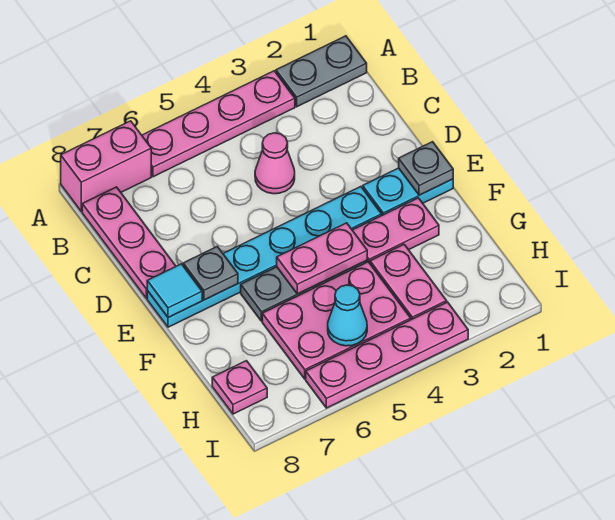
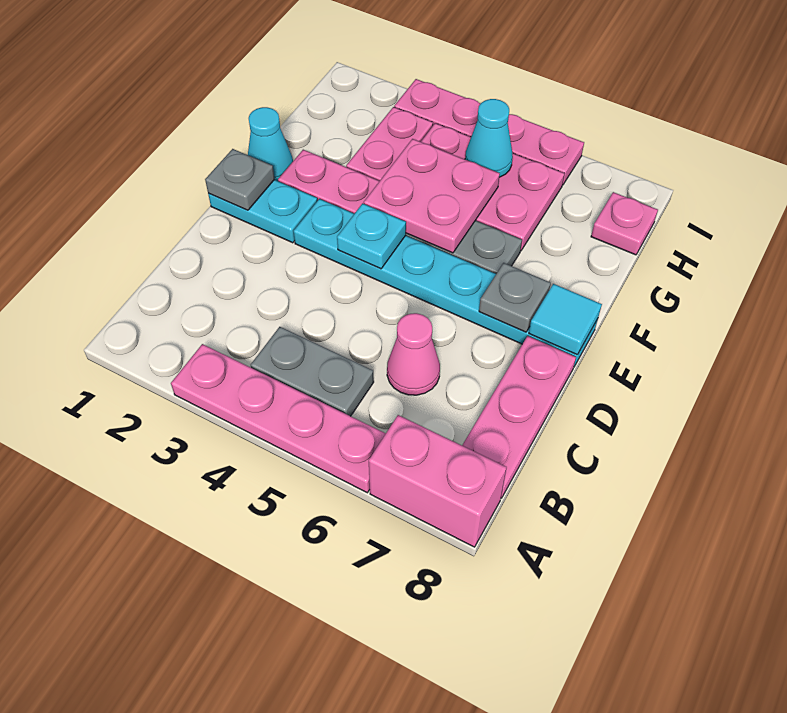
grey plate A1:A2 level 1 -> grey plate B4:B5 level 1
pink cone C4 level 1 -> pink cone C6 level 1
none -> cyan plate E4 level 2
none -> cyan cone F1 level 1
pink plate F4:F5 level 2 -> pink plate F4:G5 level 2

